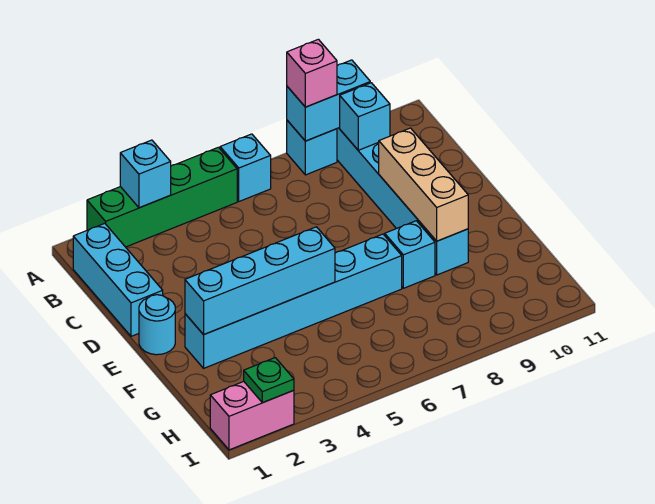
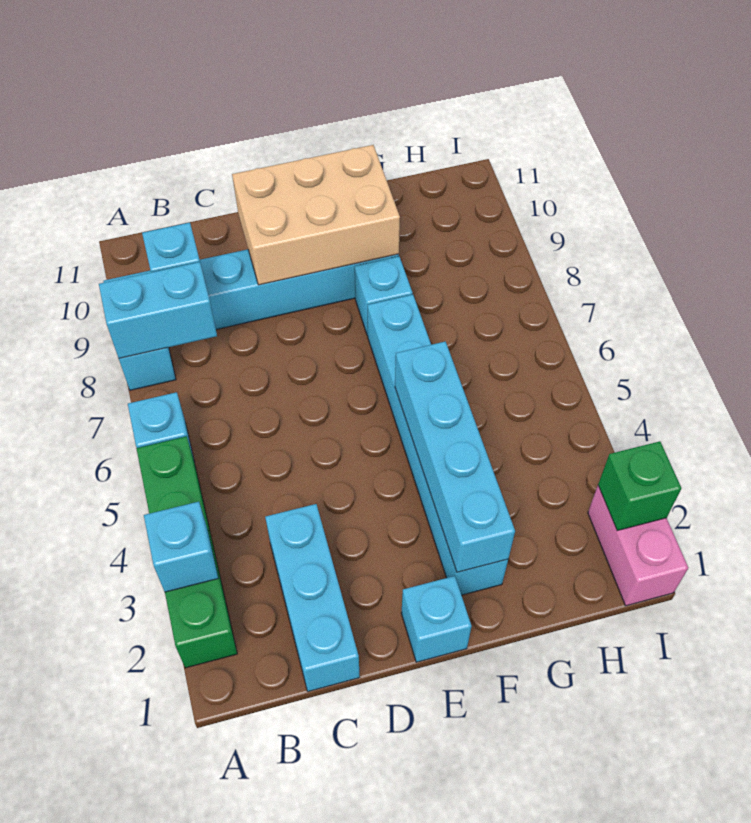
cyan brick A8:A9 level 2 -> cyan brick A8:B8 level 2
pink brick A8 level 3 -> none
cyan brick B1:D1 level 1 -> cyan brick C1:C3 level 1
tan brick D9:F9 level 2 -> tan brick D9:F10 level 2
cyan round brick E1 level 1 -> cyan brick E1 level 1
green plate I2 level 2 -> green brick I2 level 2

